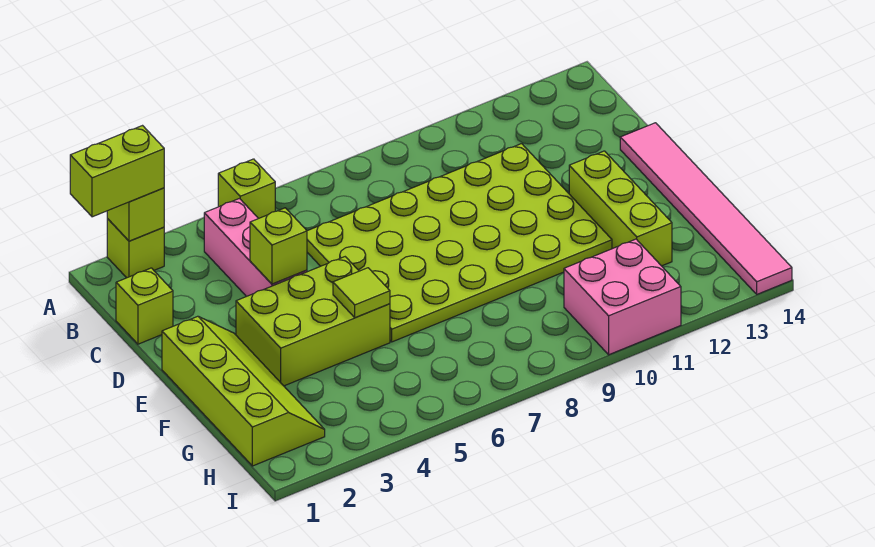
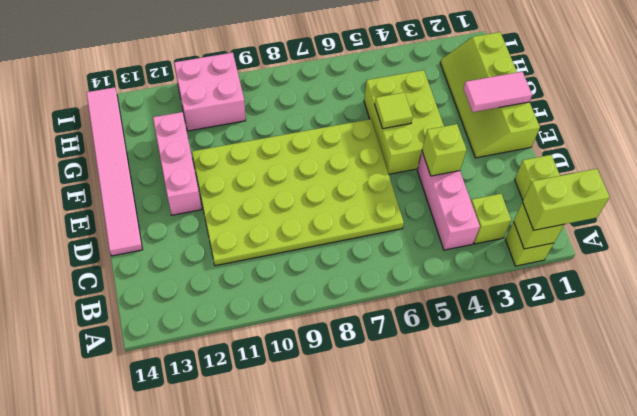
lime brick A5 level 1 -> lime brick B3 level 1
lime brick E3:F5 level 1 -> lime brick E4:G5 level 1
lime brick E12:G12 level 1 -> pink brick E12:G12 level 1
none -> pink tile F1:F2 level 2

